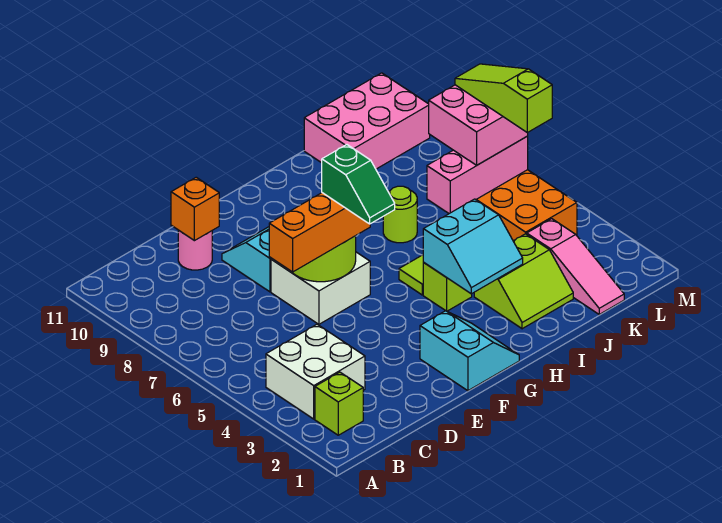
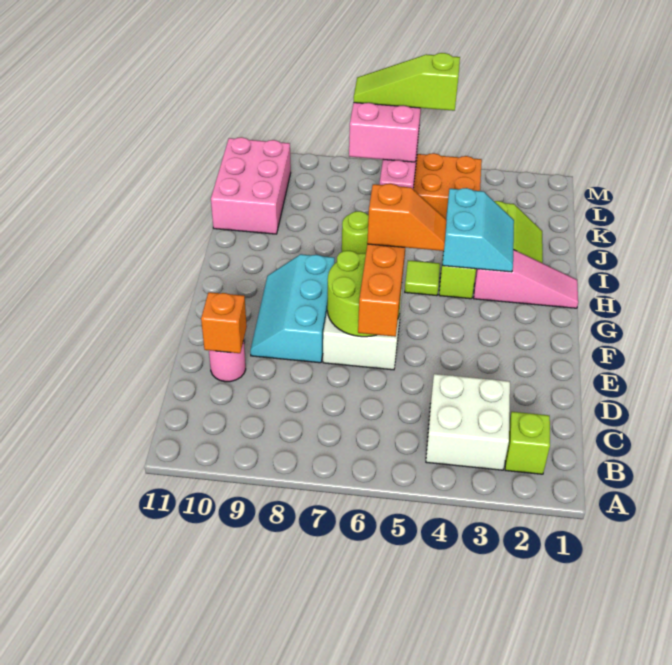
cyan slope F1:G2 level 1 top F -> none
green slope F5:F6 level 4 top 6 -> orange slope F5:F6 level 4 top 6
pink slope K1:K3 level 1 top 3 -> pink slope H1:H3 level 1 top 3

